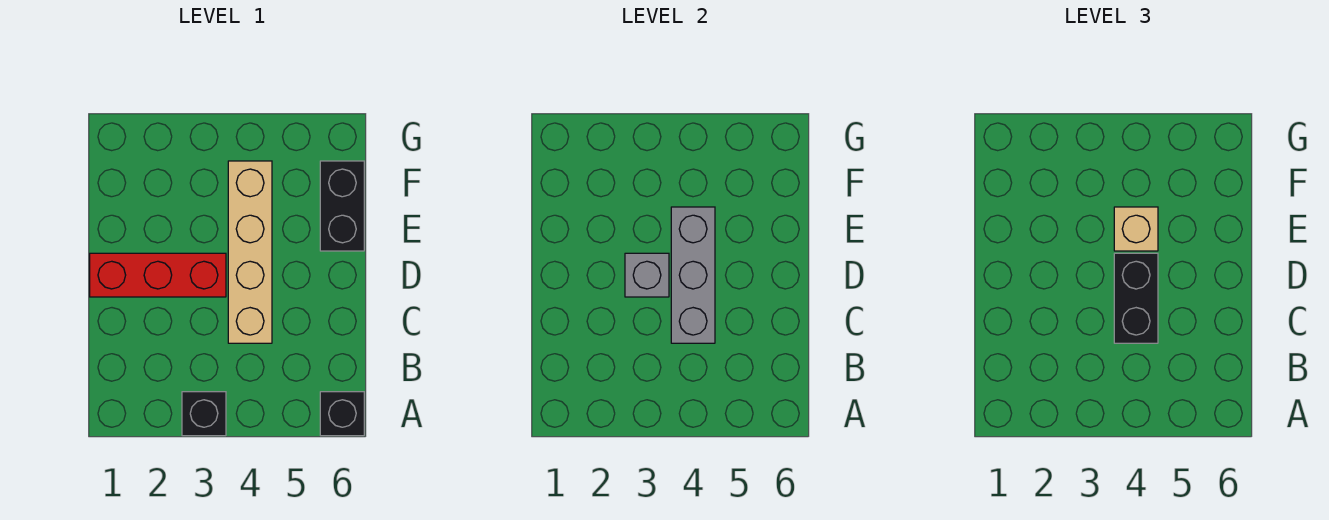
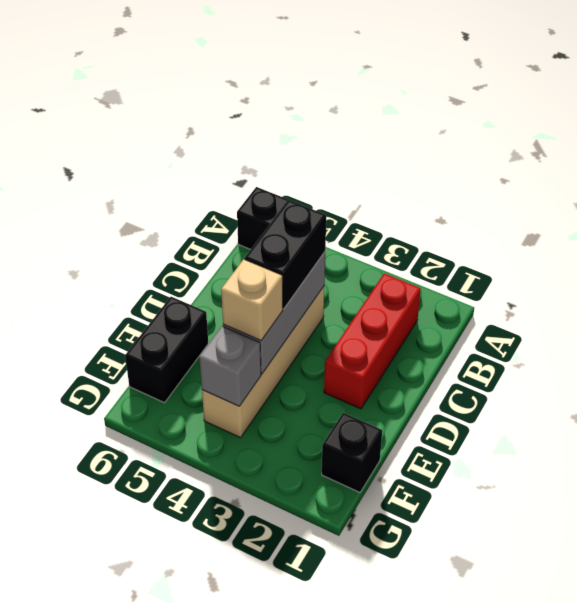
black brick A3 level 1 -> black brick F1 level 1
red brick D1:D3 level 1 -> red brick B2:D2 level 1
grey brick D3 level 2 -> grey brick F4 level 2

